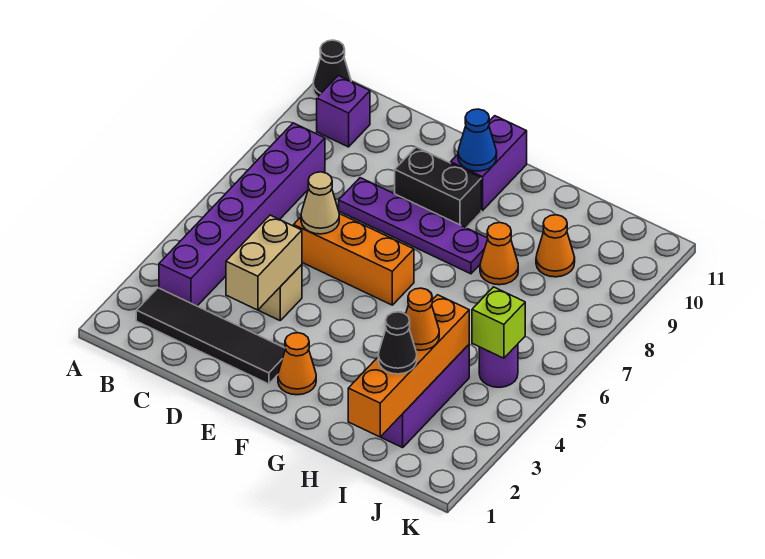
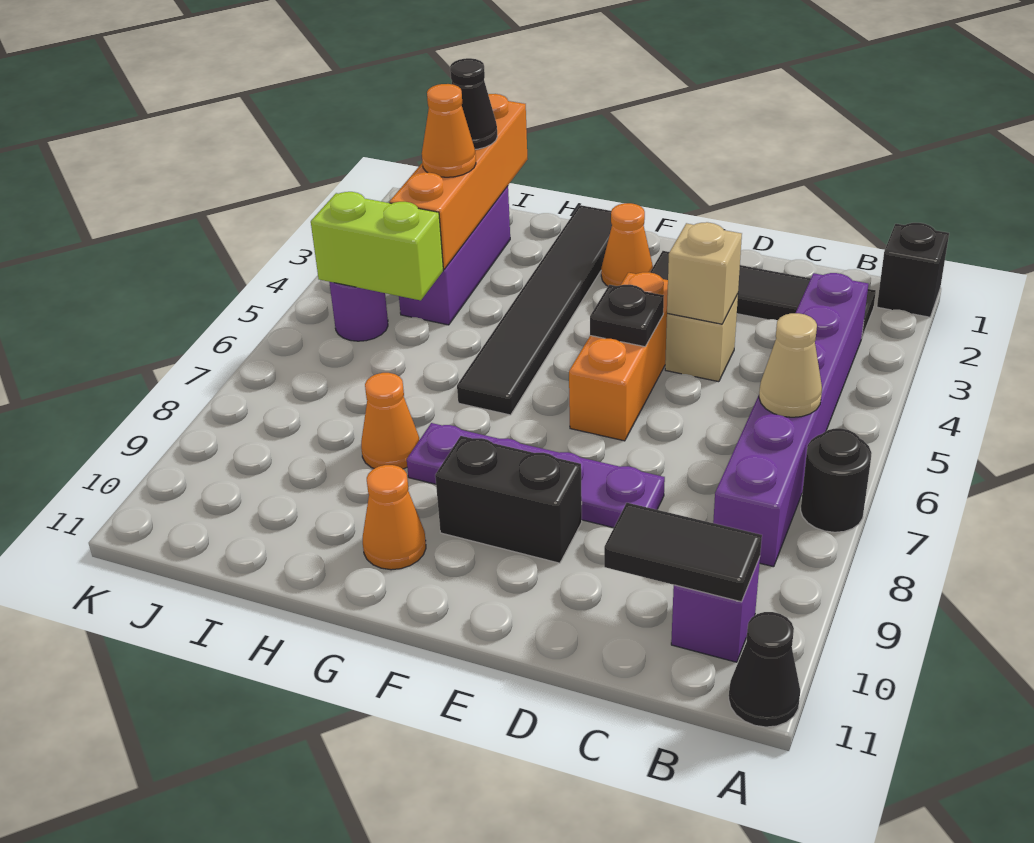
none -> black brick A1 level 1
none -> black round brick A7 level 1
none -> black tile B10:C10 level 2
tan brick D3:D4 level 2 -> tan brick D4 level 2
orange brick D6:F6 level 1 -> orange brick E4:E6 level 1
tan cone D6 level 2 -> tan cone B6 level 2
none -> black plate E5 level 2
purple brick F10:F11 level 1 -> none
blue cone F10 level 2 -> none
none -> black tile G1:G6 level 1
orange cone I9 level 1 -> orange cone G10 level 1
lime brick J5 level 2 -> lime brick I5:J5 level 2

